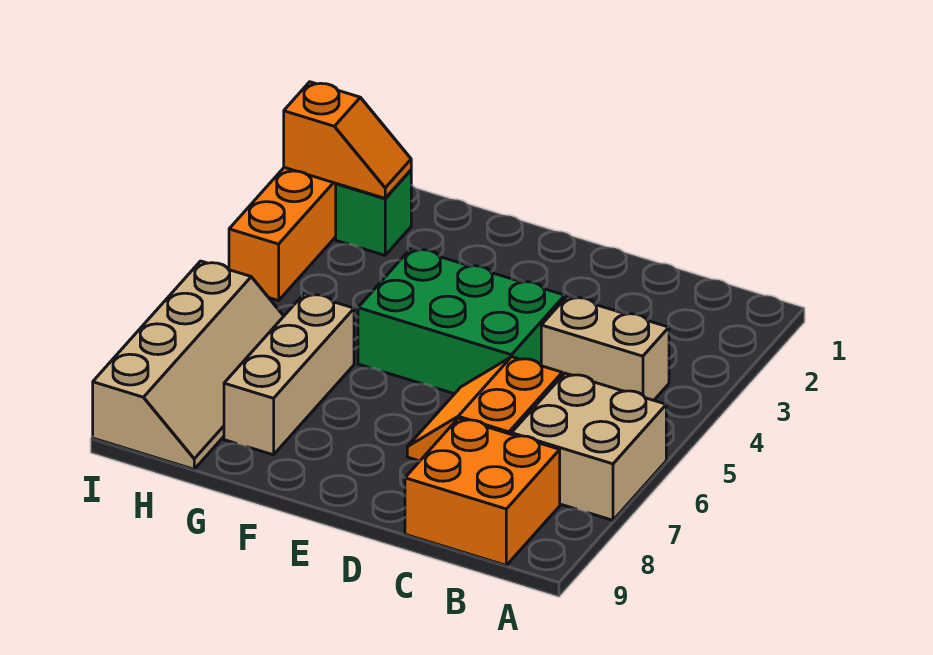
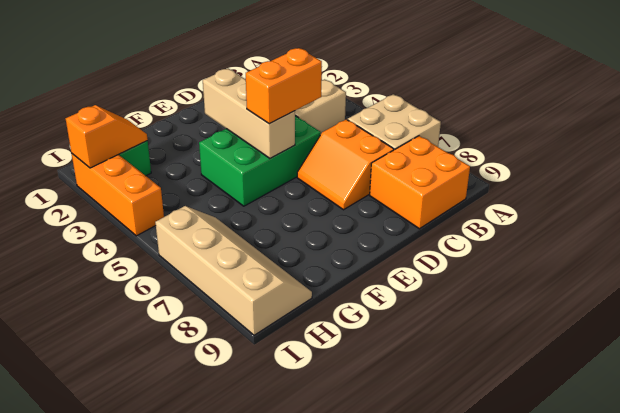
none -> orange brick D5:E5 level 3
tan brick G6:G8 level 1 -> tan brick E3:E5 level 2

